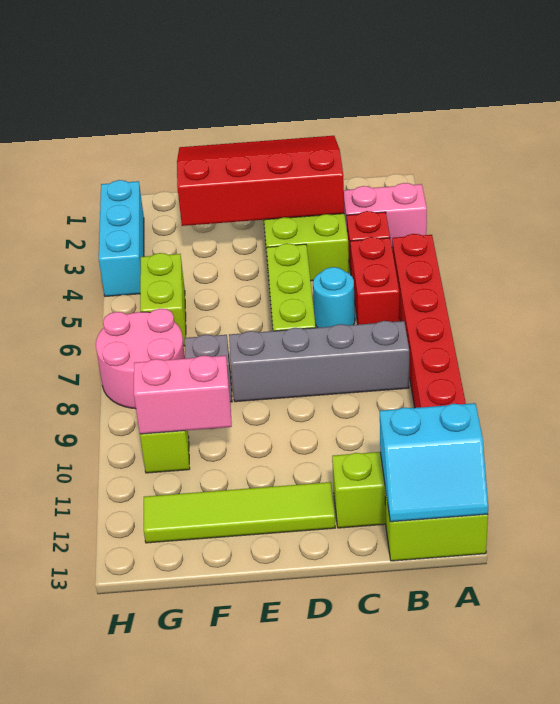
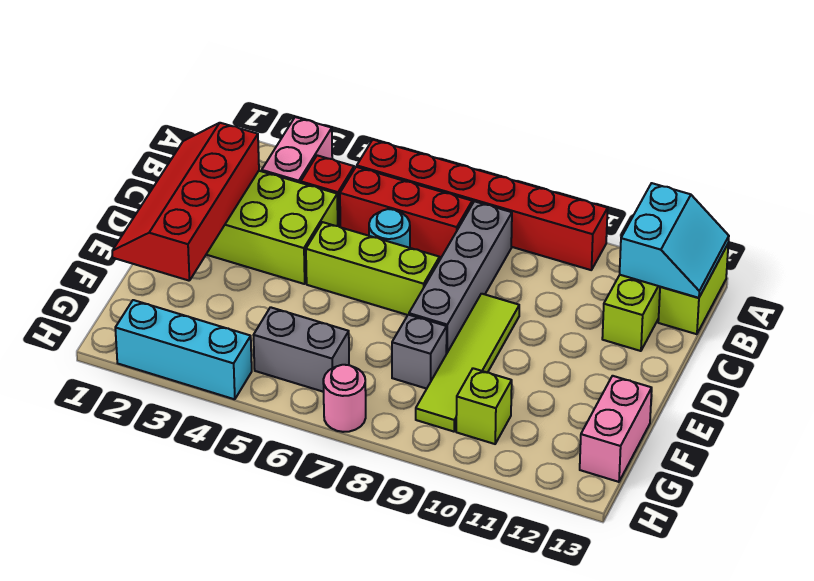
red brick B5:B6 level 1 -> red brick B5:B7 level 1
red slope C1:F3 level 2 top 3 -> red slope C1:F2 level 2 top 2
lime tile D12:G12 level 1 -> lime tile D9:G9 level 1
pink brick F10:G10 level 2 -> pink brick F13:G13 level 1
lime brick G5:G6 level 1 -> grey brick G5:G6 level 1
pink round brick G7:H8 level 1 -> pink round brick H7 level 1

